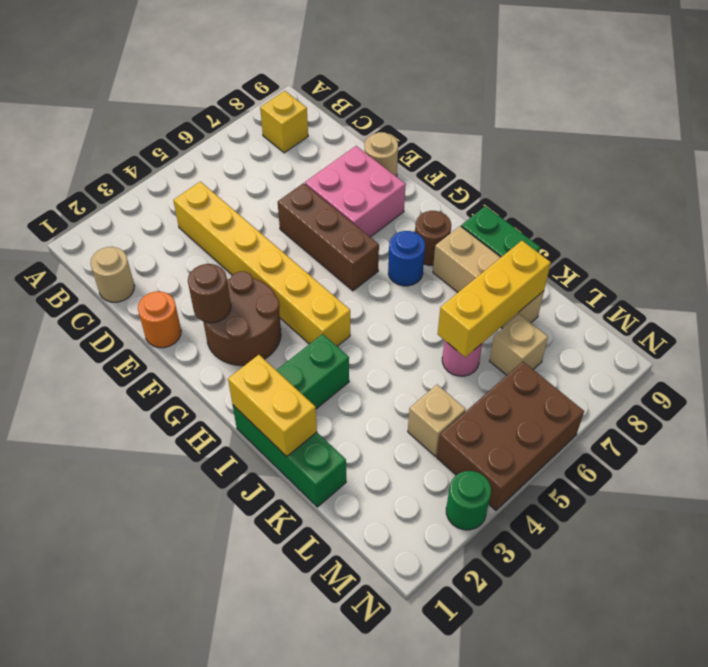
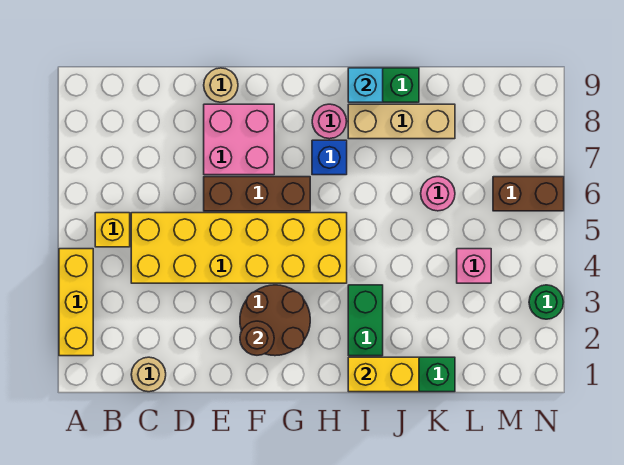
yellow brick B8 level 1 -> yellow brick B5 level 1
yellow brick C4:H4 level 1 -> yellow brick C4:H5 level 1
orange round brick E1 level 1 -> none
blue round brick H7 level 1 -> blue brick H7 level 1
brown round brick H8 level 1 -> pink round brick H8 level 1
none -> cyan brick I9 level 2
yellow brick K6:K8 level 2 -> yellow brick A2:A4 level 1
tan brick L4 level 1 -> pink brick L4 level 1
tan brick L7 level 1 -> none
brown brick M4:N6 level 1 -> brown brick M6:N6 level 1

